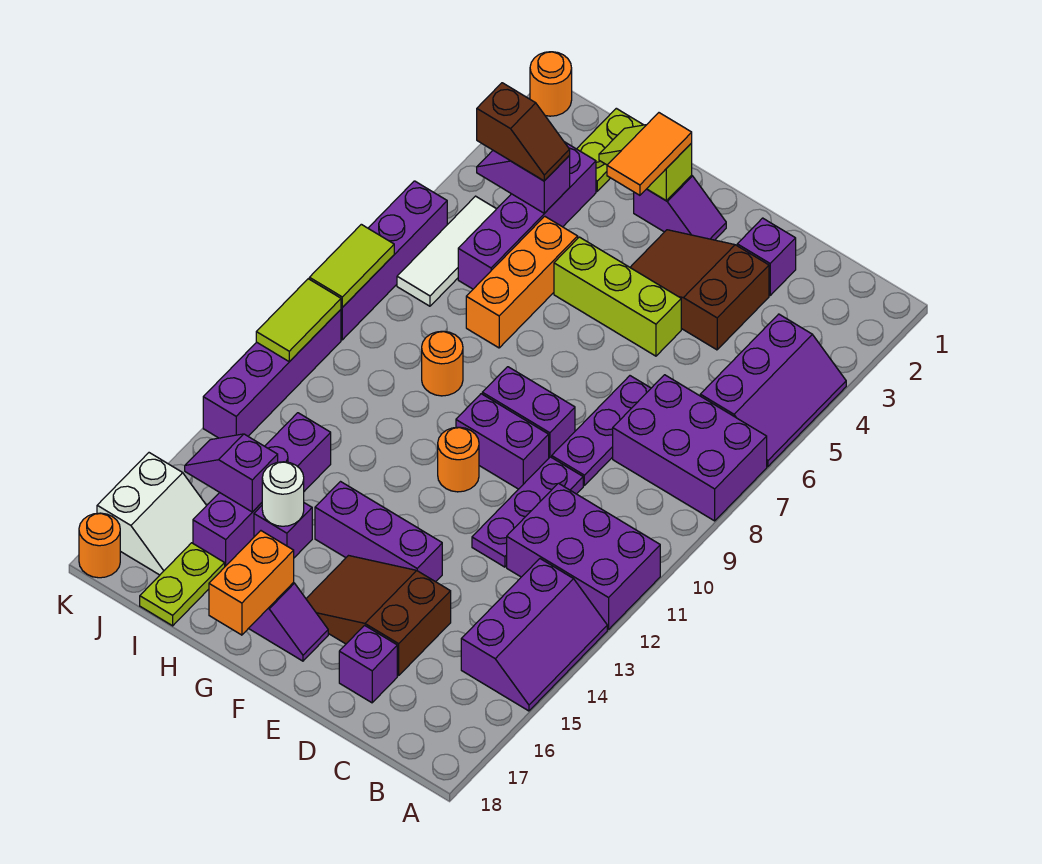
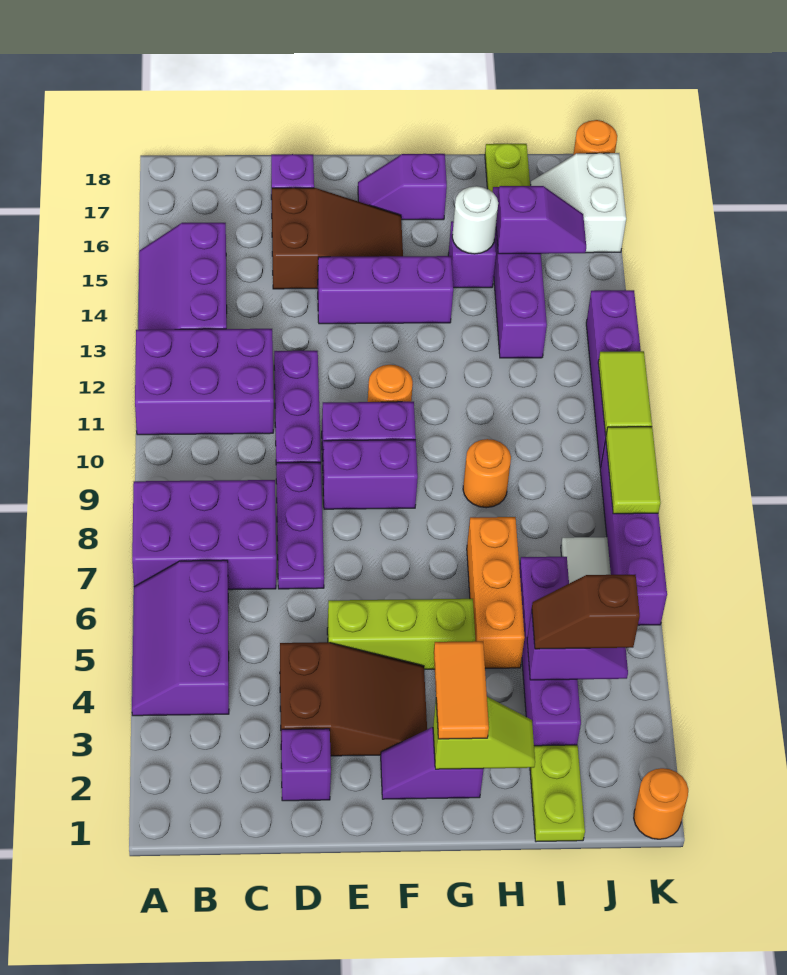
orange brick G17:G18 level 2 -> none

